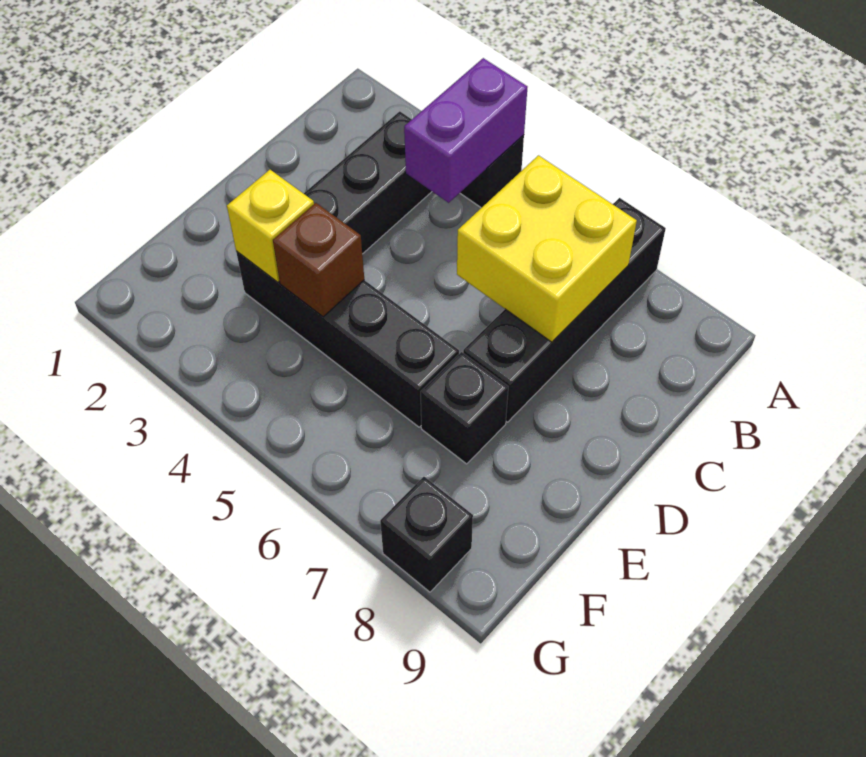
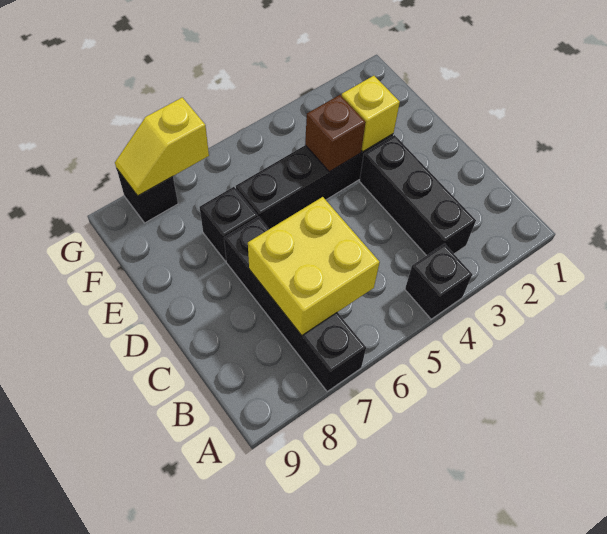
purple brick A4:B4 level 2 -> none
none -> yellow slope G7:G8 level 2 top 7

